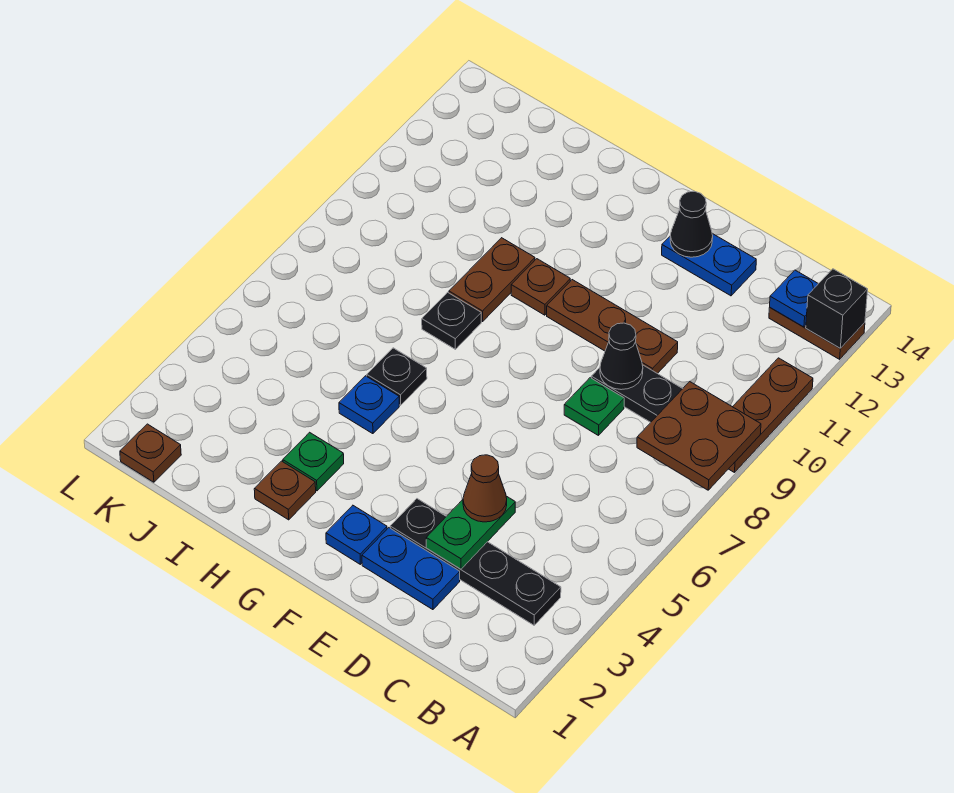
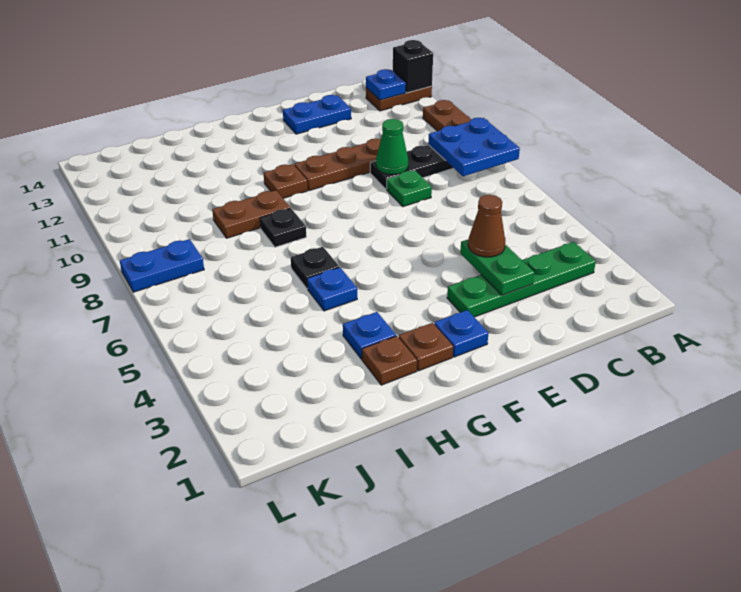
brown plate A8:B9 level 2 -> blue plate A8:B9 level 2
black plate B3:E3 level 1 -> green plate B3:E3 level 1
blue plate D2:E2 level 1 -> blue plate K8:L8 level 1
black cone D9 level 2 -> green cone D9 level 2
black cone E13 level 2 -> none
green plate H3 level 1 -> blue plate H3 level 1
brown plate H9:H10 level 1 -> brown plate H9:I9 level 1
brown plate K1 level 1 -> brown plate G2 level 1

